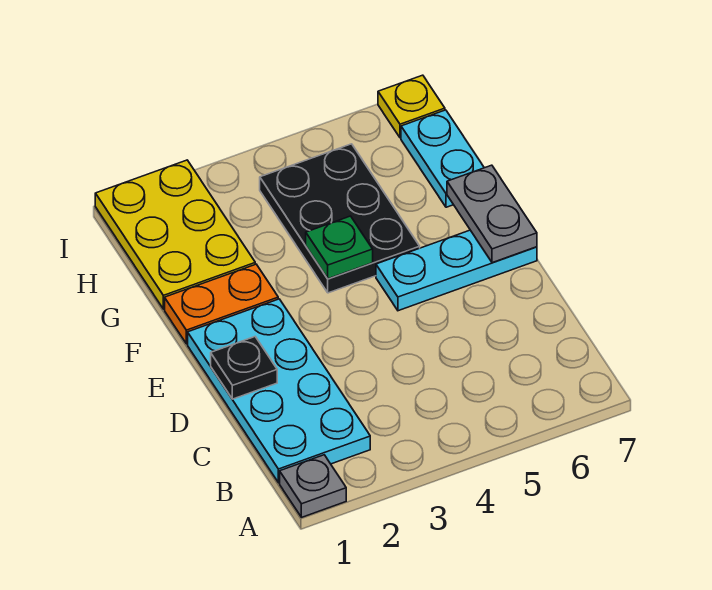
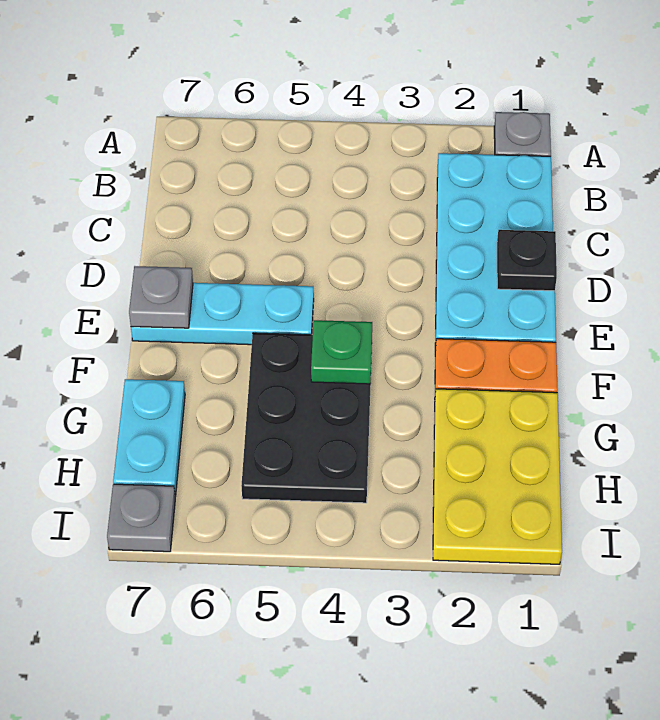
grey plate E7:F7 level 2 -> grey plate E7 level 2
yellow plate I7 level 1 -> grey plate I7 level 1

